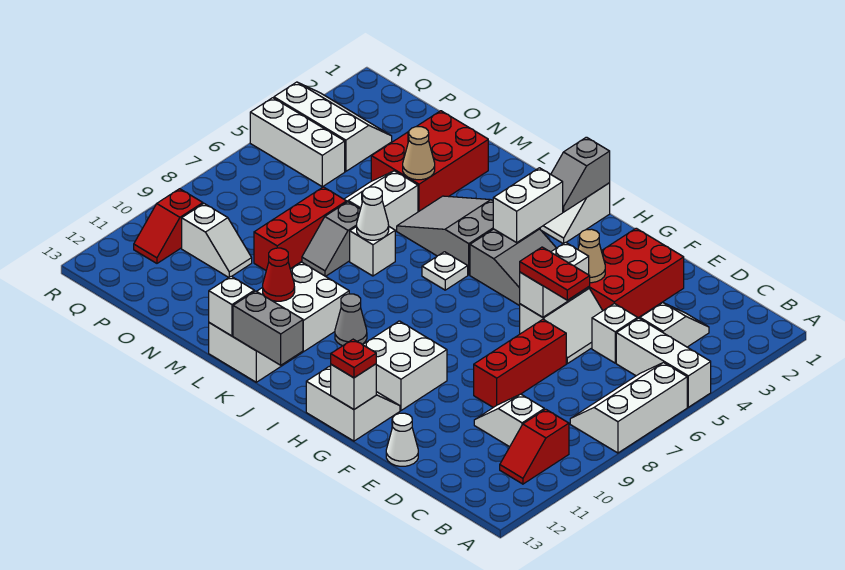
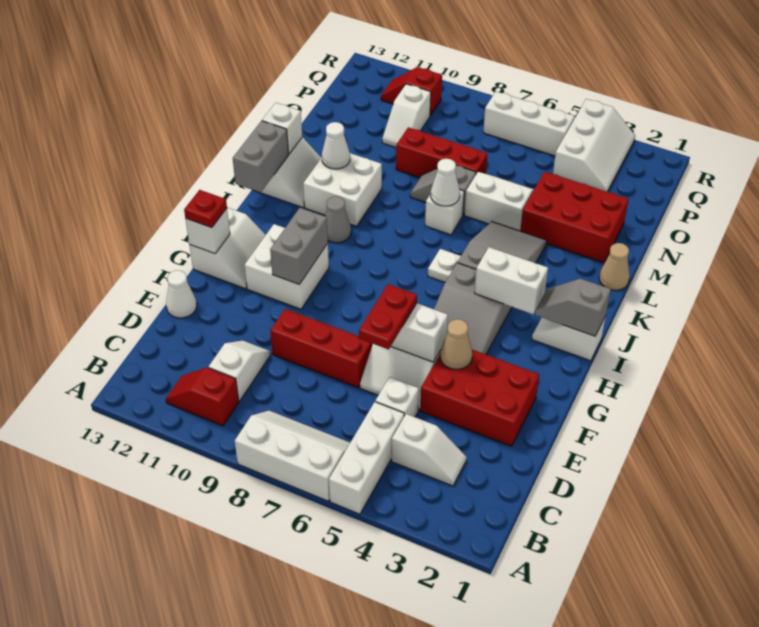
none -> grey brick G10:H10 level 2
red cone L11 level 2 -> white cone L11 level 2
tan cone M4 level 2 -> tan cone L1 level 1
white brick P5:R5 level 1 -> white brick Q5:Q7 level 1

